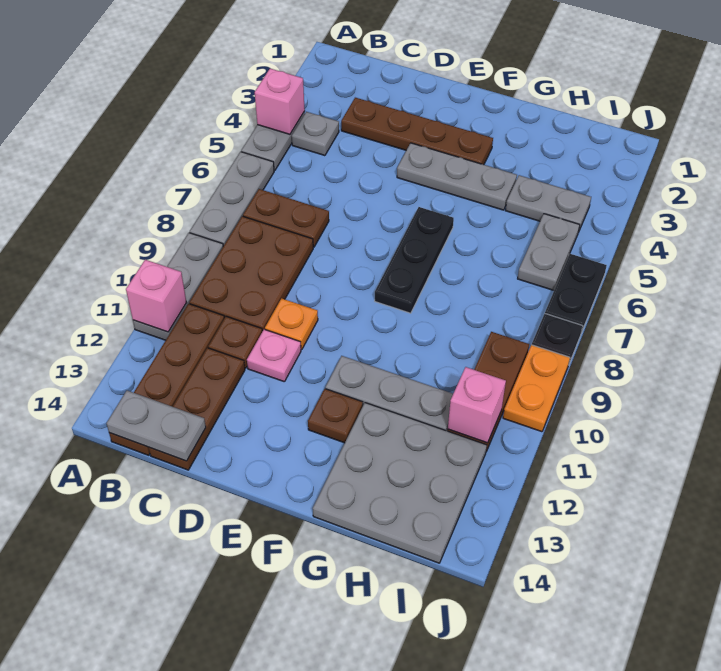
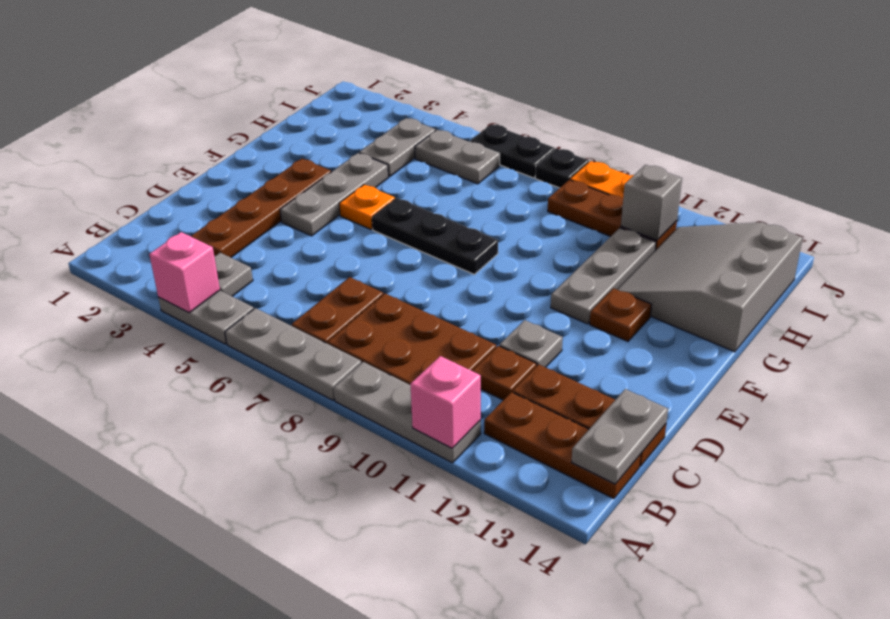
brown plate B11:B14 level 1 -> brown plate B12:B14 level 1
orange plate D10 level 1 -> orange plate F5 level 1
pink plate D11 level 1 -> grey plate D11 level 1
grey plate G12:I14 level 1 -> grey slope G12:I14 level 1 top 14
pink brick I11 level 2 -> grey brick I11 level 2

